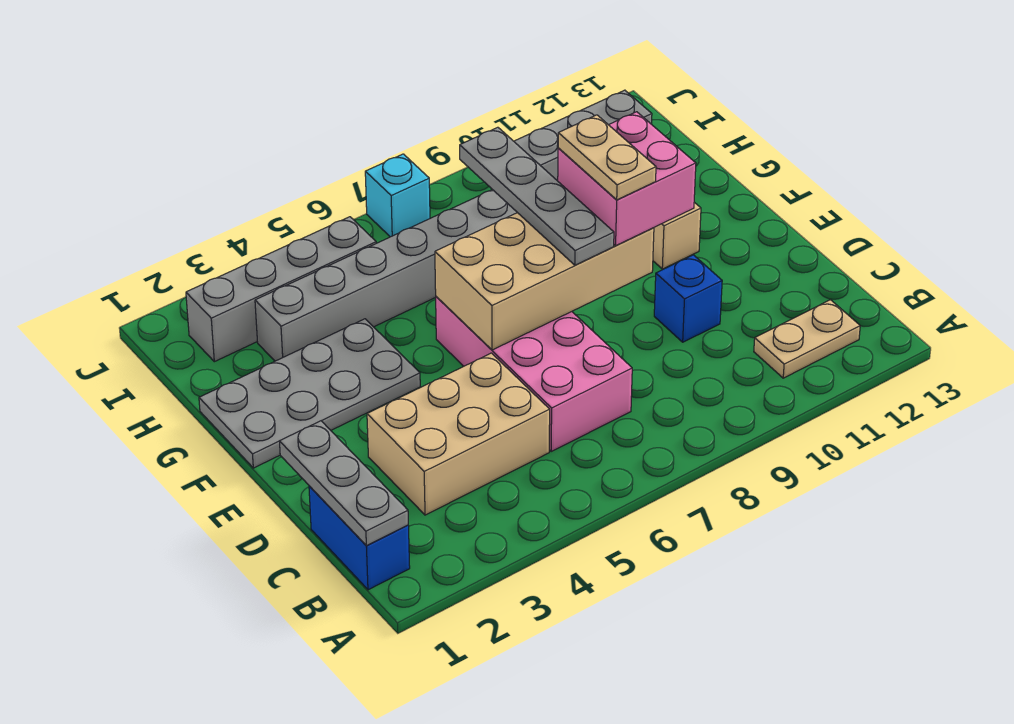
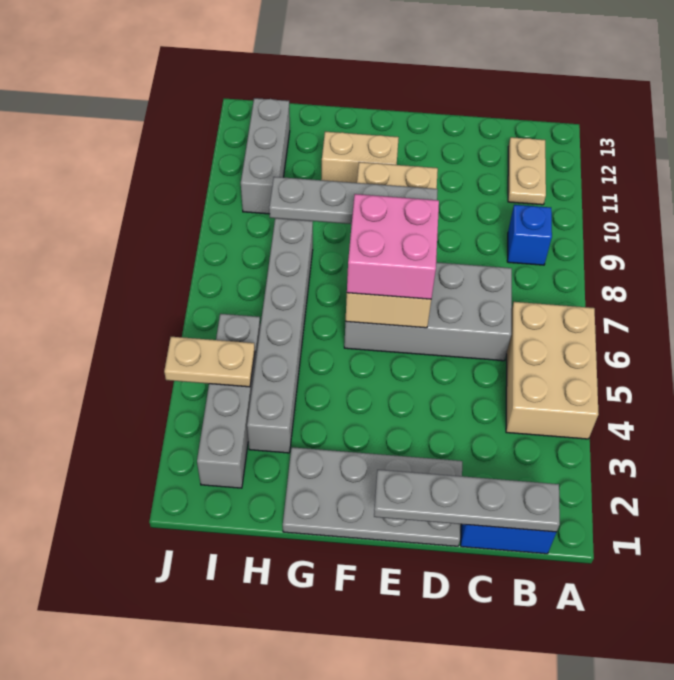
grey plate B1:D1 level 2 -> grey plate B1:E1 level 2
tan brick C3:D5 level 1 -> tan brick A4:B6 level 1
pink brick C6:F7 level 1 -> grey brick C6:F7 level 1
blue brick D10 level 1 -> blue brick B9 level 1
pink brick E9:F10 level 3 -> pink brick E6:F7 level 3
tan plate E9:F9 level 4 -> tan plate I4:J4 level 2
grey plate F1:G4 level 1 -> grey plate D1:G2 level 1
cyan brick J7 level 1 -> none

